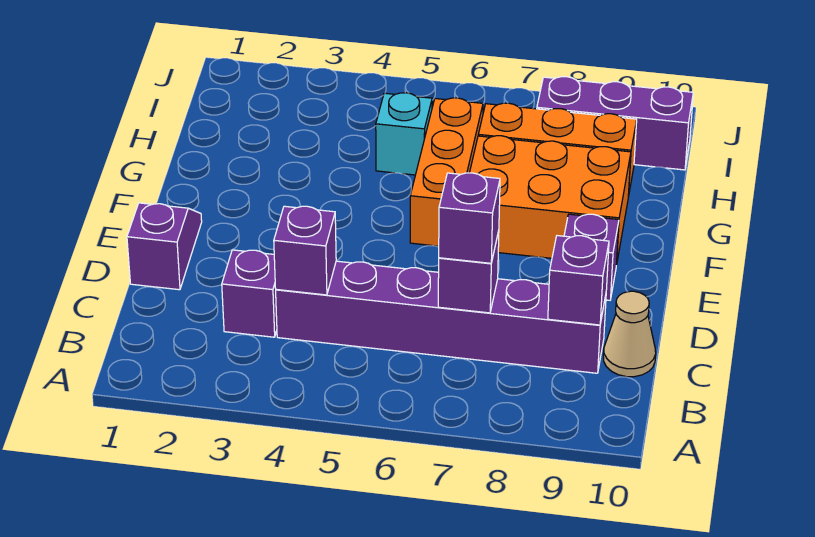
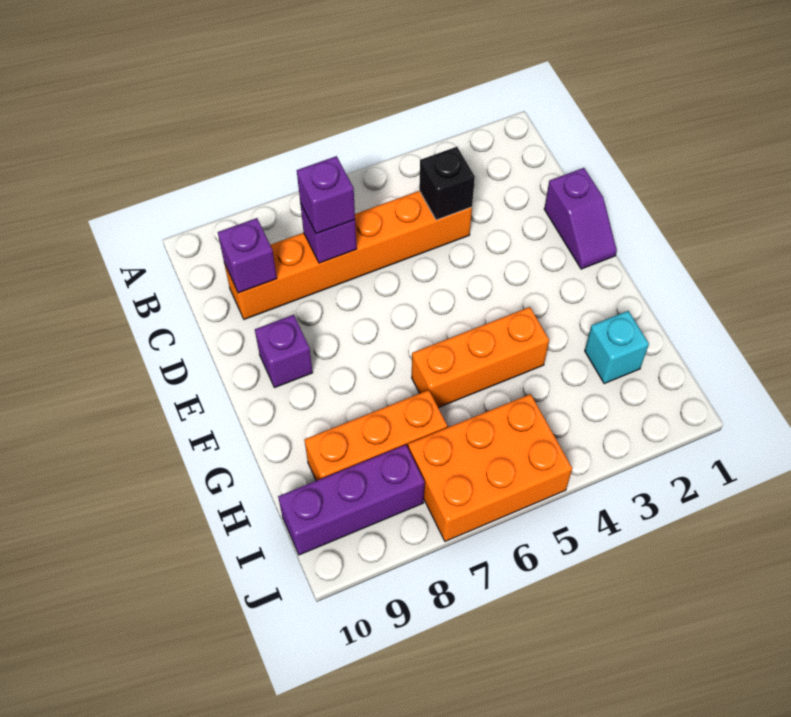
purple brick C3 level 1 -> none
purple brick C4:C9 level 1 -> orange brick C4:C9 level 1
purple brick C4 level 2 -> black brick C4 level 2
tan cone C10 level 1 -> none
orange brick F6:H6 level 1 -> orange brick G4:G6 level 1
orange brick F7:G9 level 1 -> orange brick I5:J7 level 1
cyan brick H5 level 1 -> cyan brick H2 level 1

